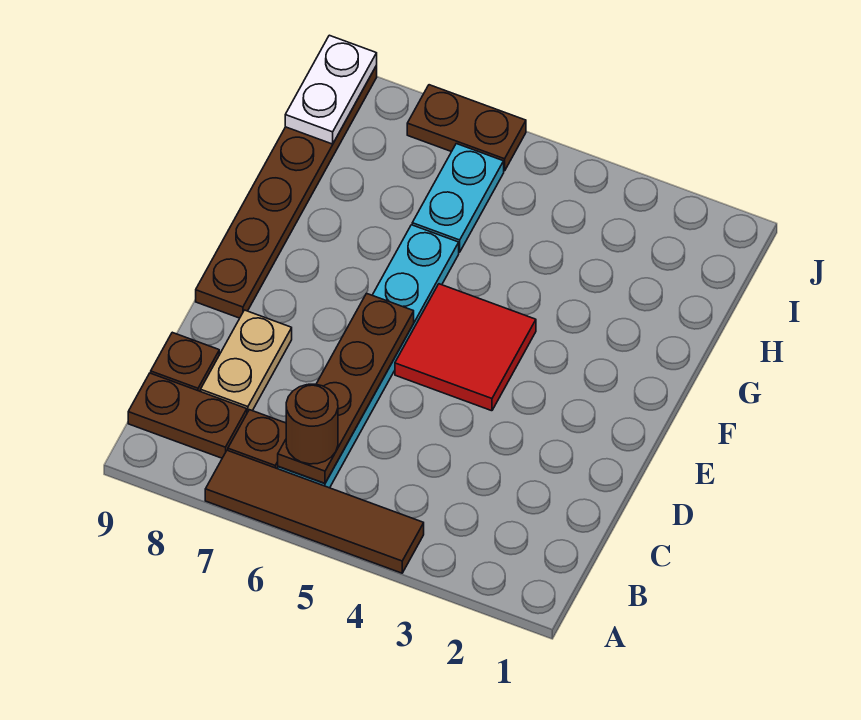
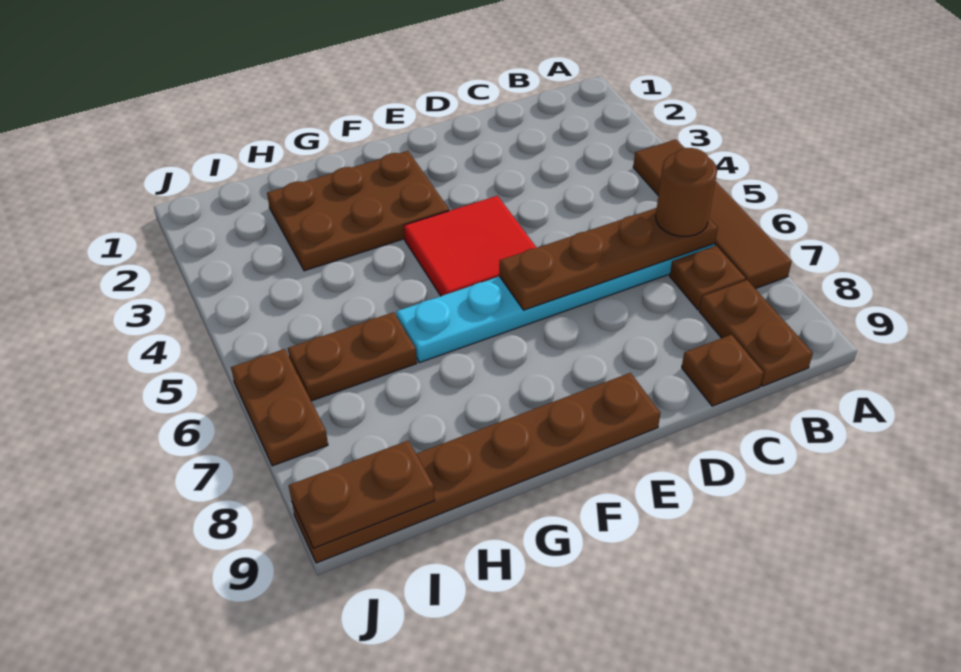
tan plate C8:D8 level 1 -> none
none -> brown plate F2:H3 level 1
cyan plate H6:I6 level 1 -> brown plate H6:I6 level 1
white plate I9:J9 level 2 -> brown plate I9:J9 level 2

